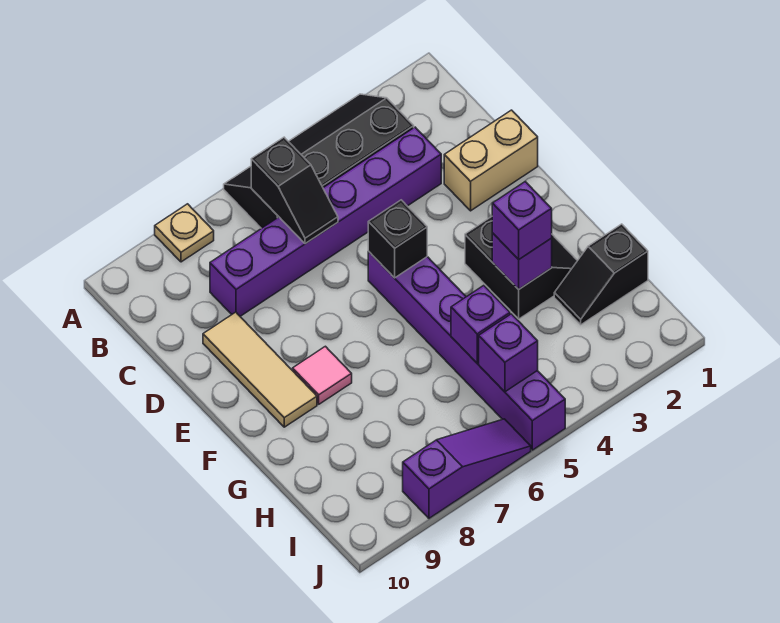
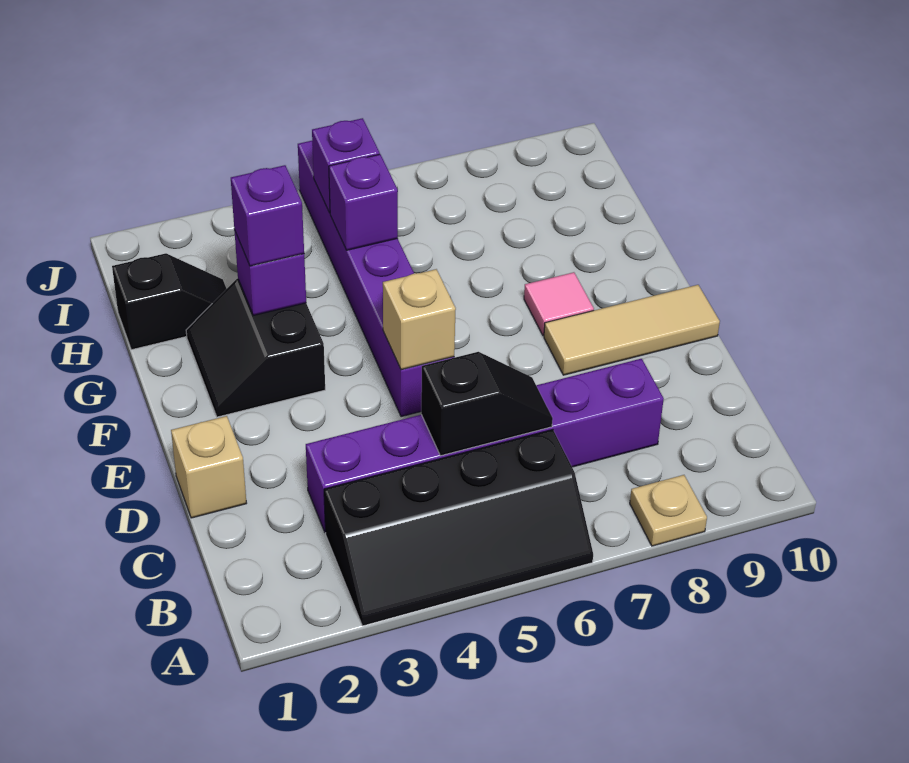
black slope B6:C6 level 2 top B -> black slope C5:C6 level 2 top 5
tan brick D1:D2 level 1 -> tan brick D1 level 1
tan tile D9:F9 level 1 -> tan tile E8:E10 level 1
black brick E5 level 2 -> tan brick E5 level 2
purple slope J6:J8 level 1 top 8 -> none

